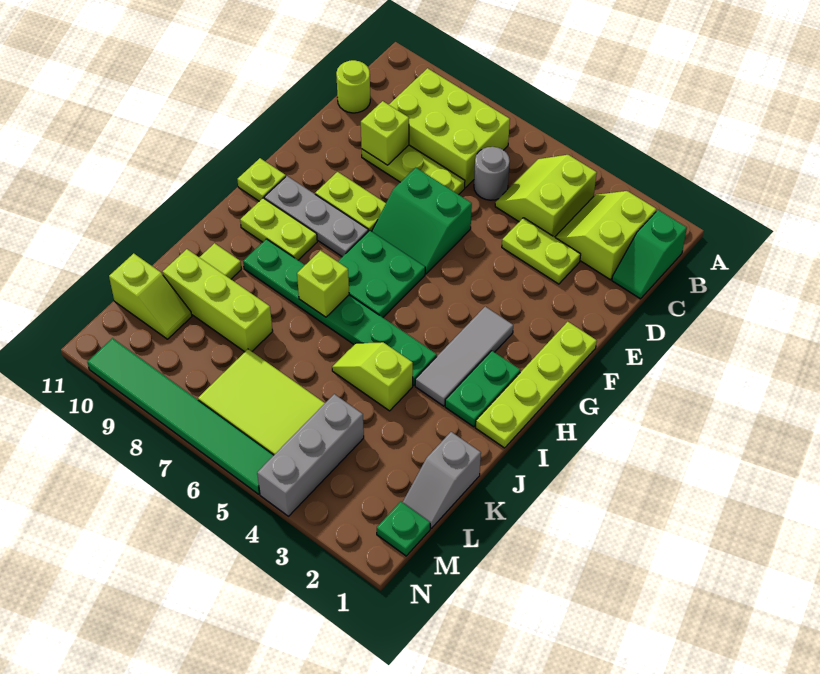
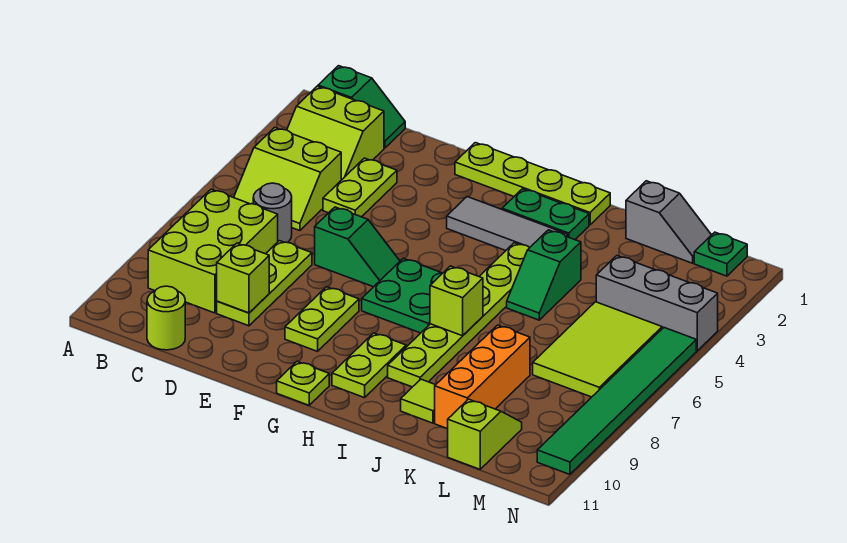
green slope E6:F7 level 1 top E -> green slope E6:F6 level 1 top E
grey plate G8:G10 level 1 -> none
green plate I4:I9 level 1 -> lime plate I4:I9 level 1
lime slope J4:J5 level 1 top 4 -> green slope J4:J5 level 1 top 4
lime brick K8:K10 level 1 -> orange brick K8:K10 level 1

